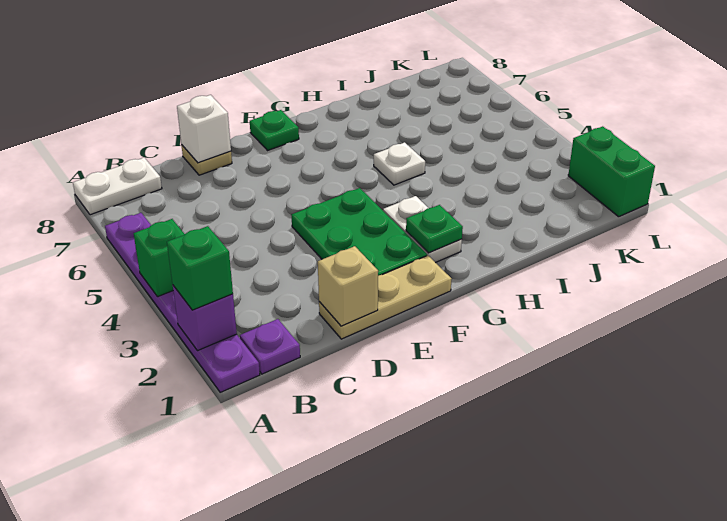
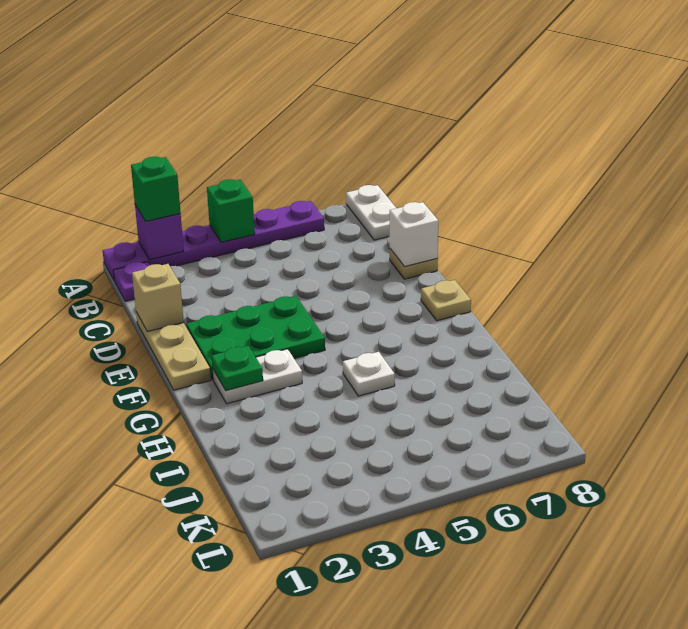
green plate F8 level 1 -> tan plate F8 level 1
green brick L1:L2 level 1 -> none

